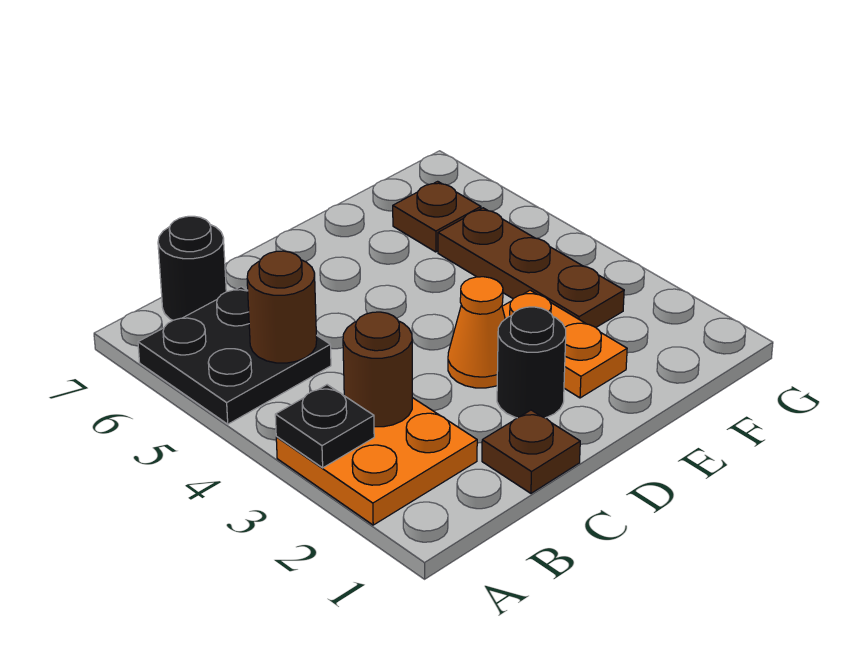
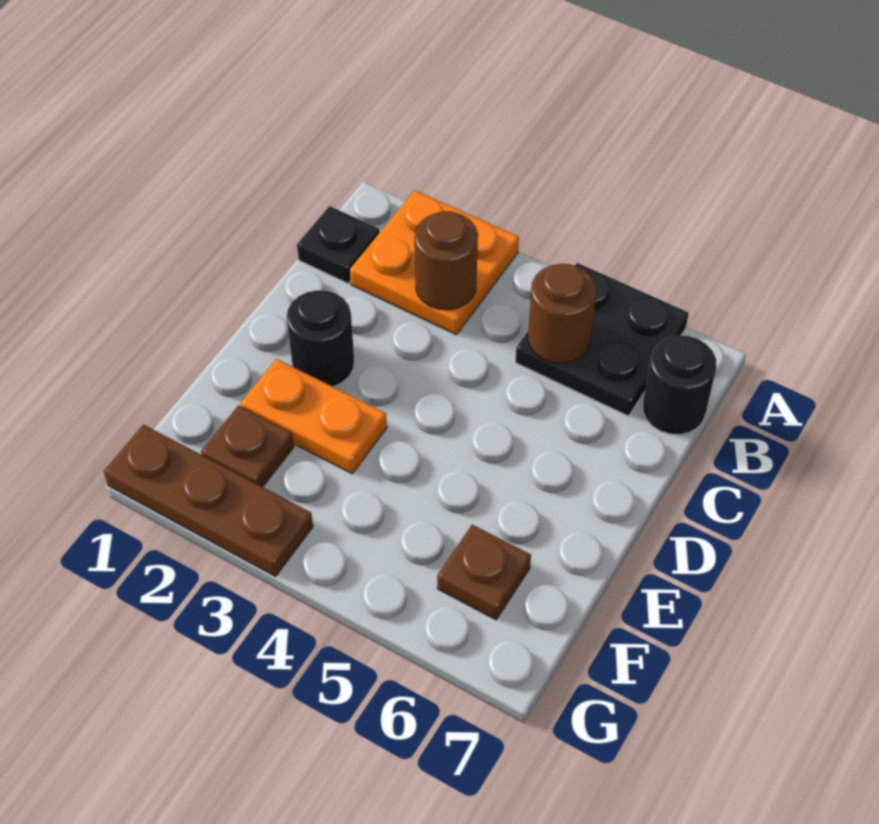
black plate A3 level 2 -> black plate B1 level 1
brown plate C1 level 1 -> brown plate F2 level 1
orange cone D3 level 1 -> none
brown plate F3:F5 level 1 -> brown plate G1:G3 level 1

